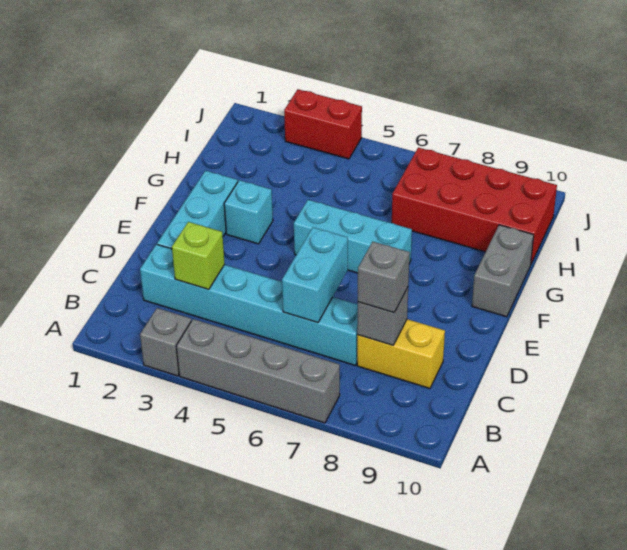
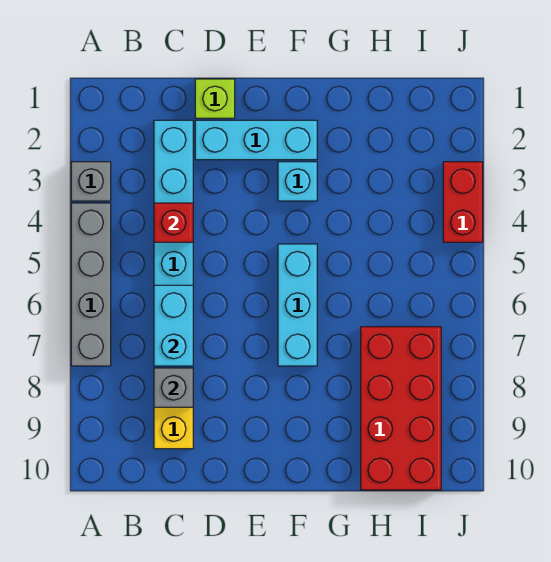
lime brick C3 level 2 -> lime brick D1 level 1
none -> red brick C4 level 2
cyan brick C6:D6 level 2 -> cyan brick C6:C7 level 2
grey brick C8 level 3 -> none
grey brick F10:G10 level 1 -> none

